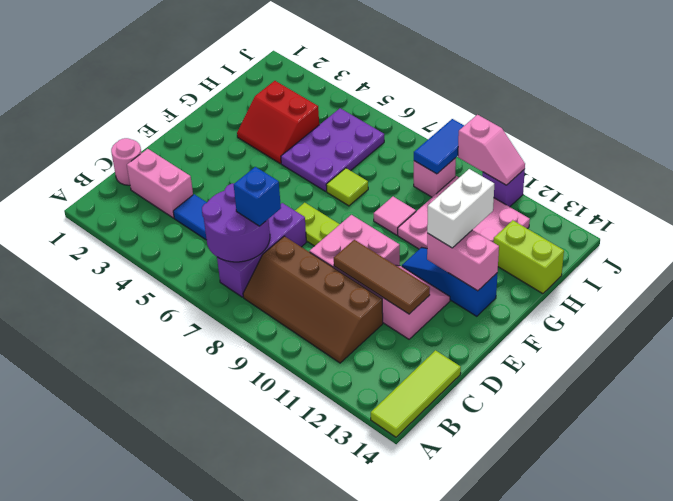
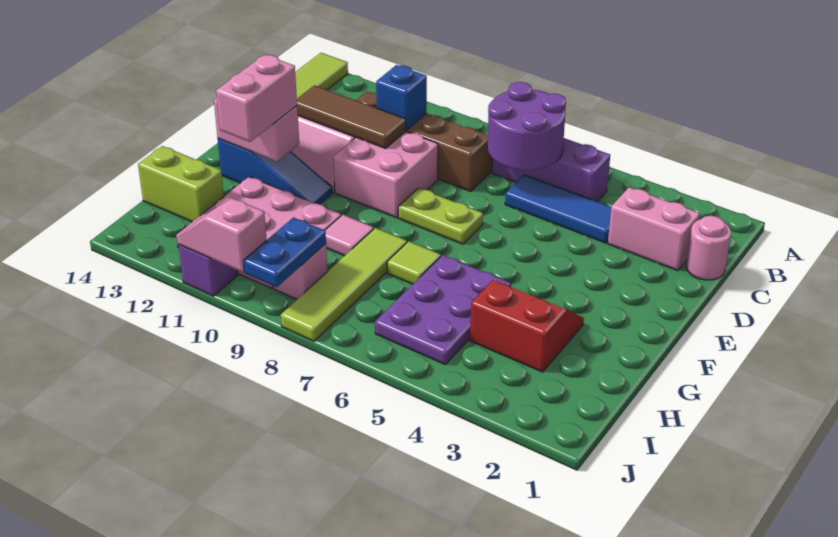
purple brick B7:D7 level 1 -> purple brick B5:B7 level 1
blue brick C7 level 3 -> blue brick C10 level 2
white brick F12:G12 level 3 -> pink brick F12:G12 level 3
none -> lime tile G8:J8 level 1
blue tile I9:J9 level 2 -> blue plate I9:J9 level 2

